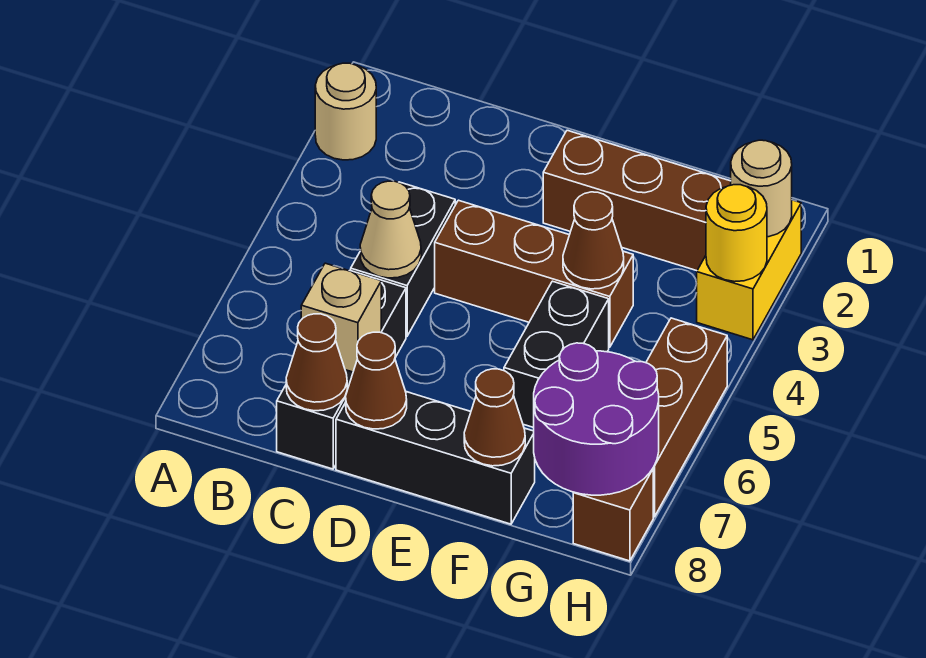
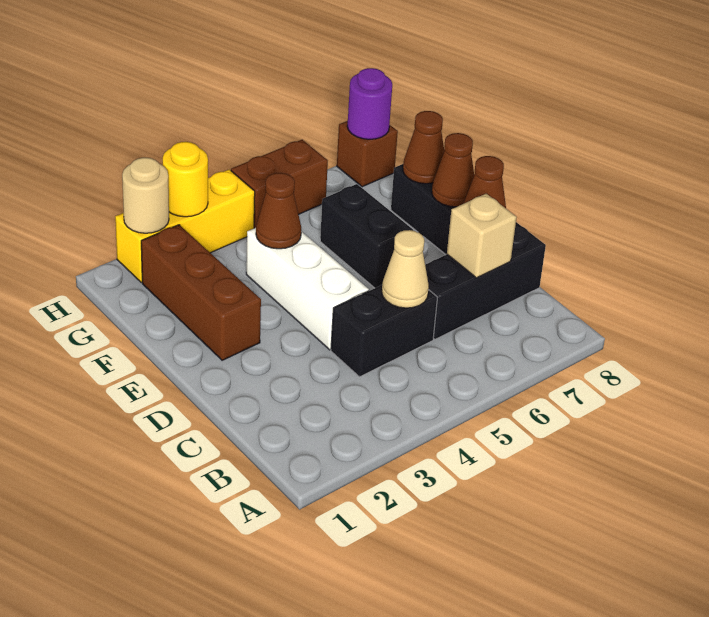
tan round brick A2 level 1 -> none
brown cone C8 level 2 -> brown cone E8 level 2
brown brick D4:F4 level 1 -> white brick D4:F4 level 1
black brick F5:F6 level 1 -> black brick E6:F6 level 1
purple round brick G7:H8 level 2 -> purple round brick H8 level 2
yellow brick H2:H3 level 1 -> yellow brick H2:H4 level 1
brown brick H5:H7 level 1 -> brown brick H5:H6 level 1

